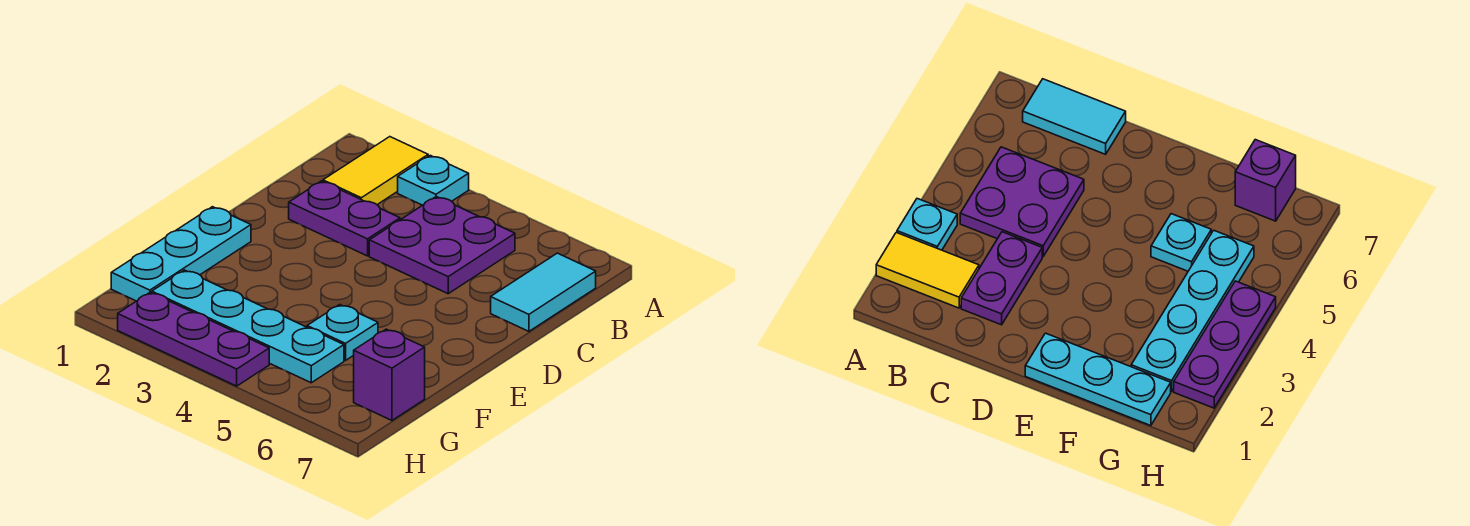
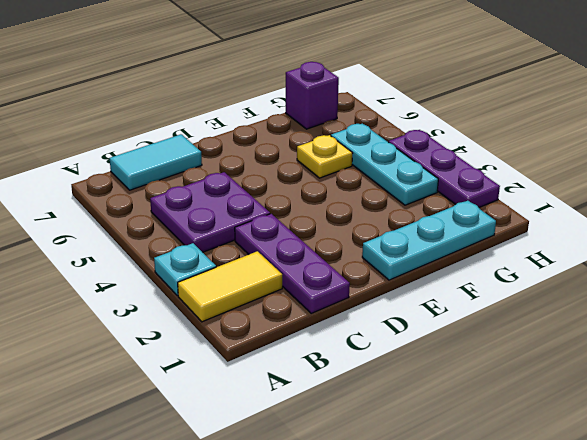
purple plate C2:C3 level 1 -> purple plate C1:C3 level 1
cyan plate F5 level 1 -> yellow plate F5 level 1
cyan plate G2:G5 level 1 -> cyan plate G3:G5 level 1

